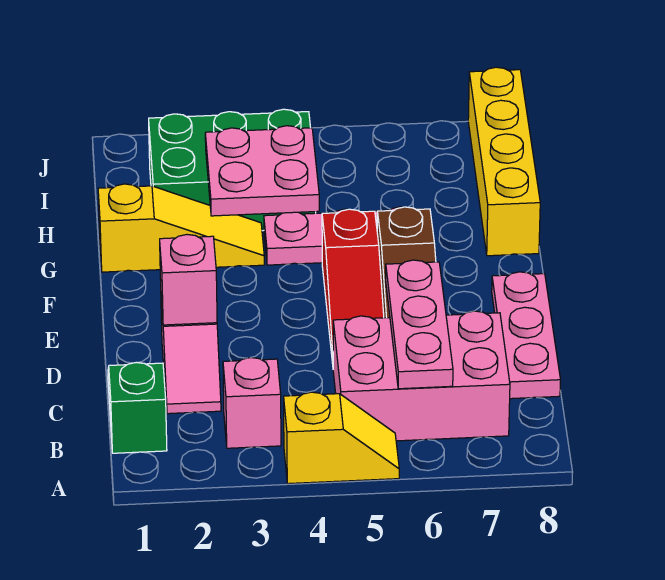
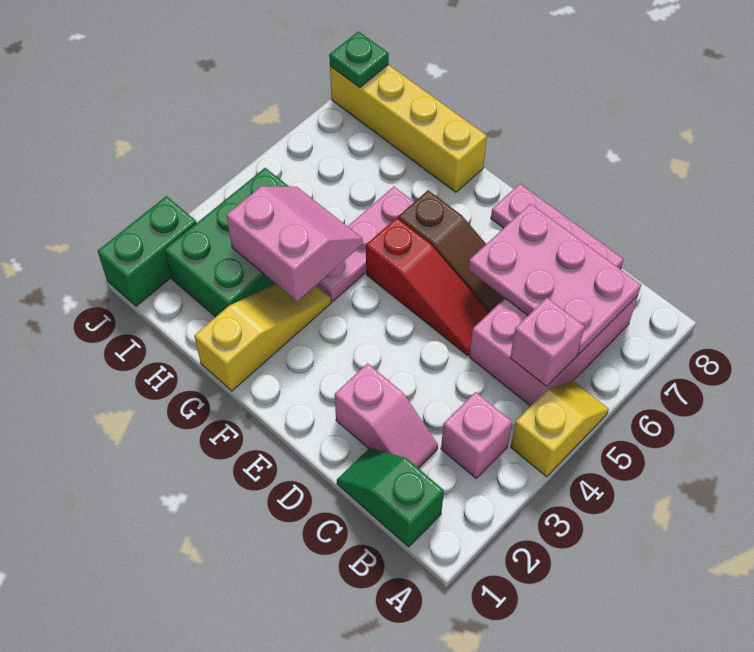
pink plate B6:D6 level 2 -> pink plate B6:D7 level 2
pink brick D2 level 2 -> pink brick B5 level 2
pink plate G3:H4 level 2 -> pink slope G3:H4 level 2 top 3
none -> green brick J1:J2 level 1
none -> green plate J8 level 2

